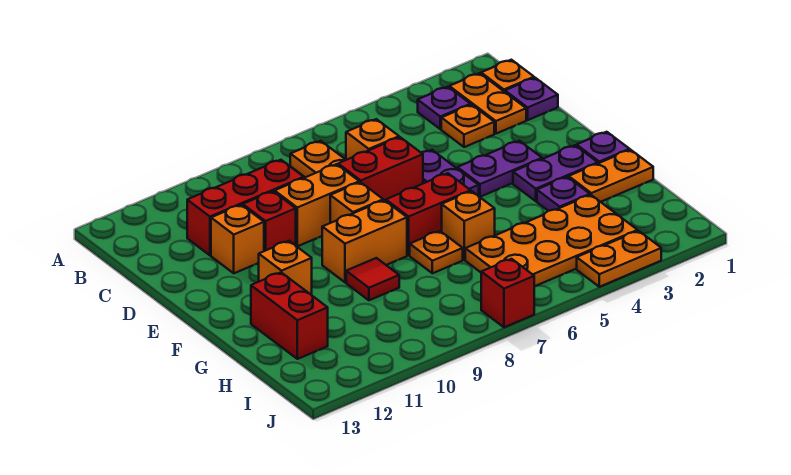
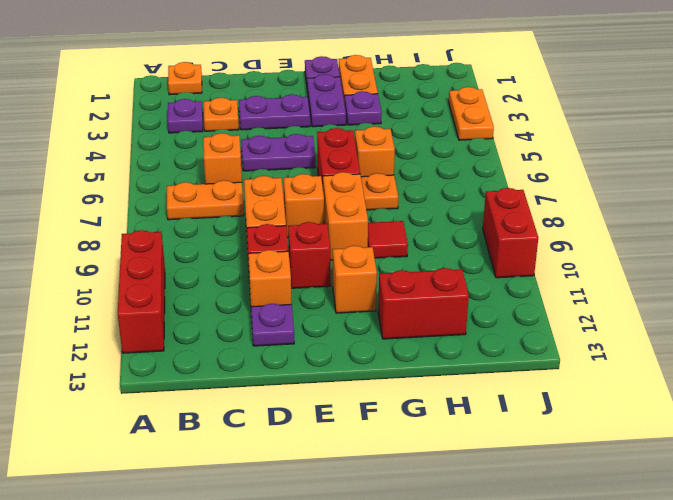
orange plate B2:C2 level 1 -> none
purple plate C1 level 1 -> purple plate D12 level 1
red brick C9:C11 level 1 -> red brick A10:A12 level 1
red brick D6:D7 level 1 -> red brick J9:J10 level 1
purple plate E3:E4 level 1 -> purple plate D3:E3 level 1
orange plate H3:I6 level 1 -> none
red brick J7 level 1 -> red brick E10 level 1

